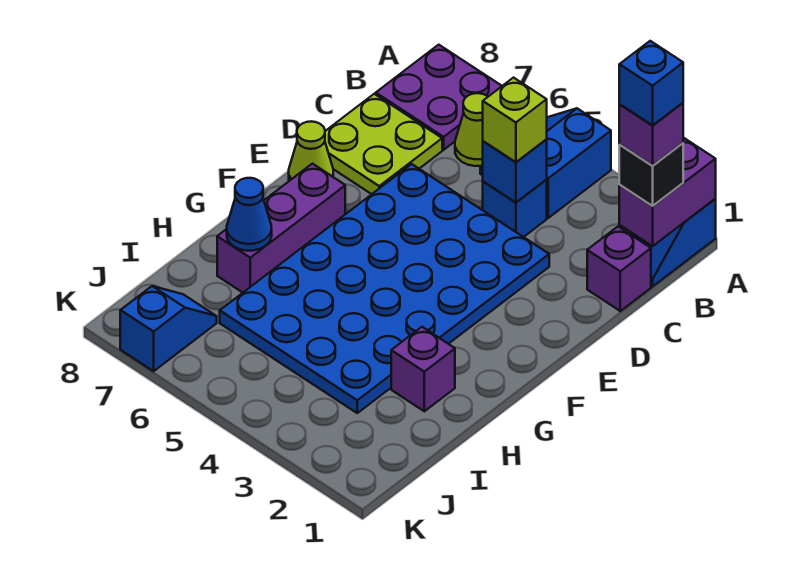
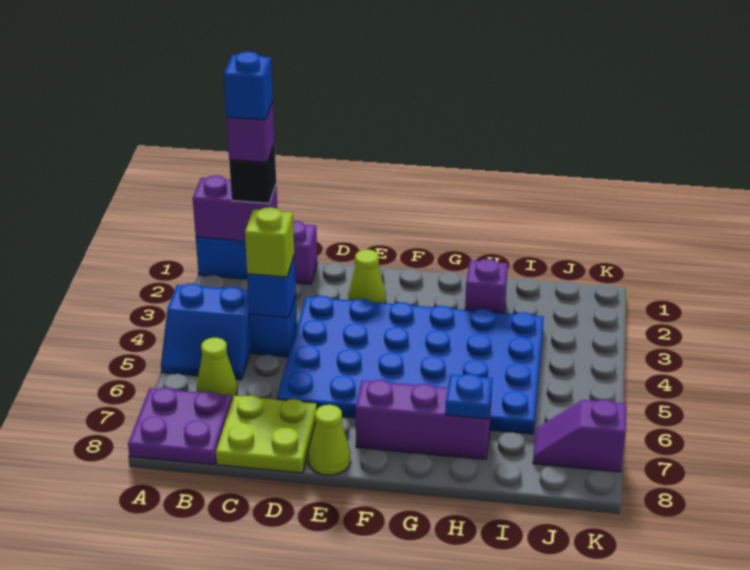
none -> lime cone E2 level 1
blue cone H7 level 2 -> blue plate H7 level 2
blue slope J7:K7 level 1 top K -> purple slope J7:K7 level 1 top K

